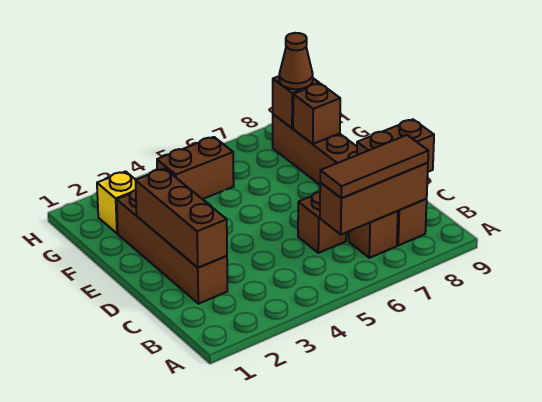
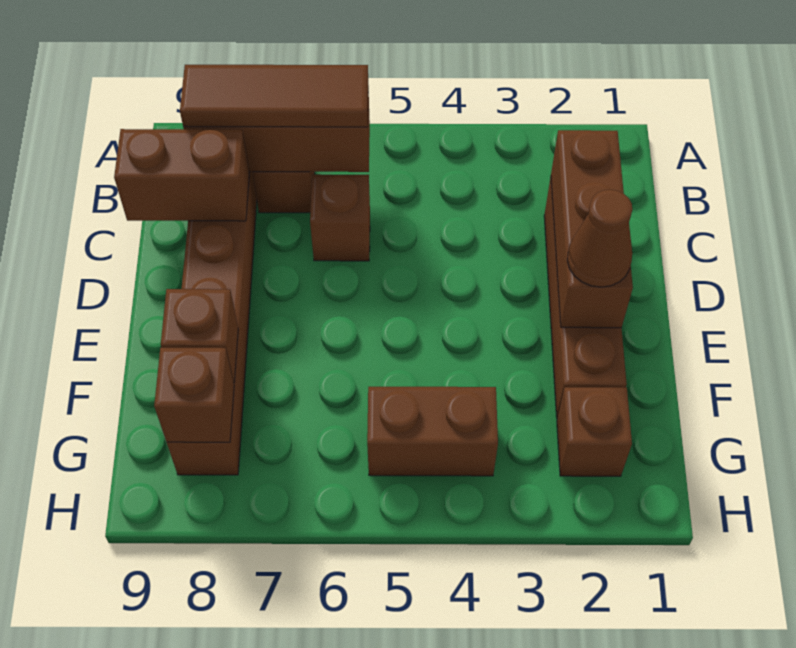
yellow brick G2 level 1 -> brown brick G2 level 1
brown cone G8 level 3 -> brown cone E2 level 3

